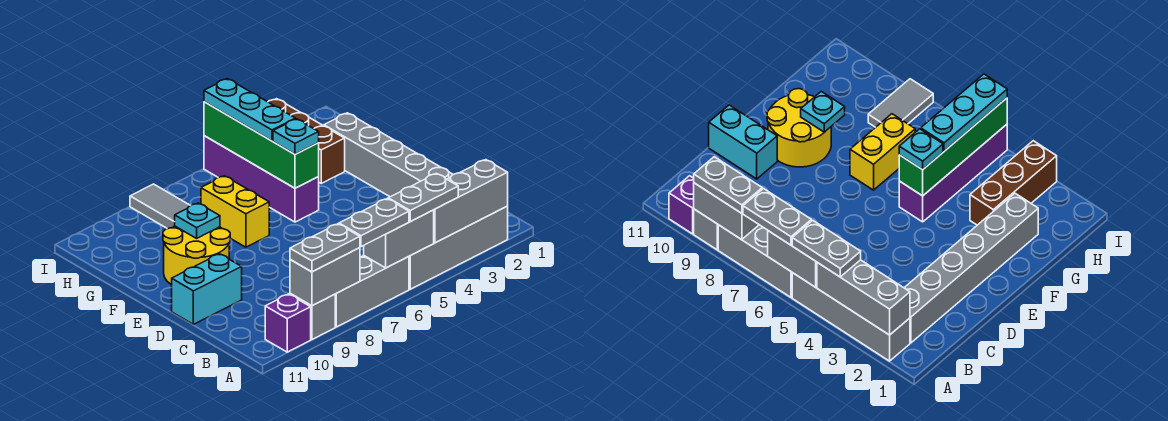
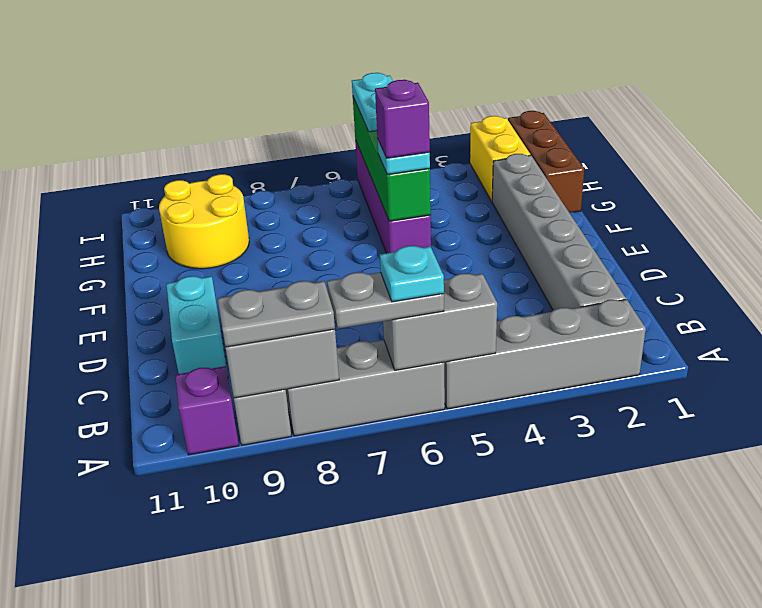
grey brick A2:A4 level 2 -> none
grey plate A4:A5 level 3 -> none
cyan brick D10:D11 level 1 -> cyan brick C10:D10 level 1
yellow round brick E9:F10 level 1 -> yellow round brick G9:H10 level 1
none -> purple brick F5 level 4
yellow brick F7:G7 level 1 -> yellow brick H2:I2 level 1
cyan plate F9 level 2 -> cyan plate A6 level 4
brown brick G3:I3 level 1 -> brown brick G1:I1 level 1
cyan plate G5:I5 level 3 -> cyan plate H5:I5 level 3
grey tile H8:I8 level 1 -> none

